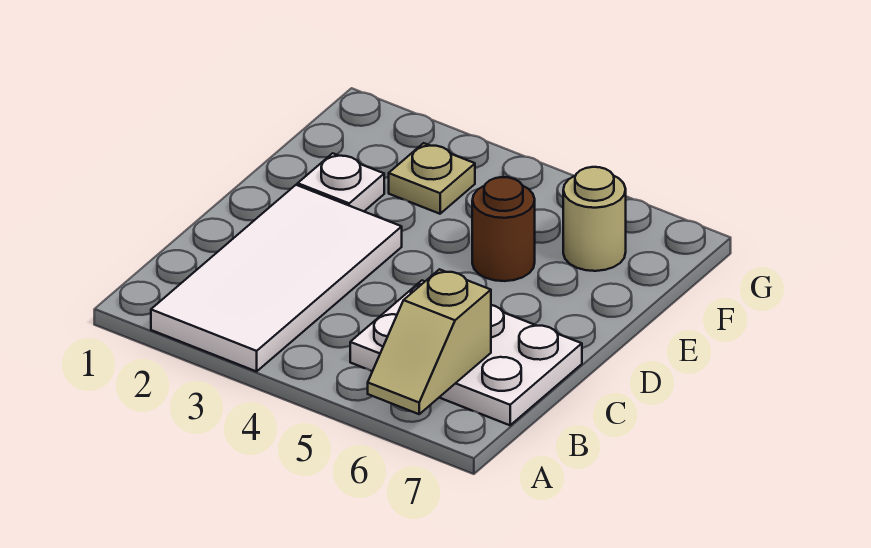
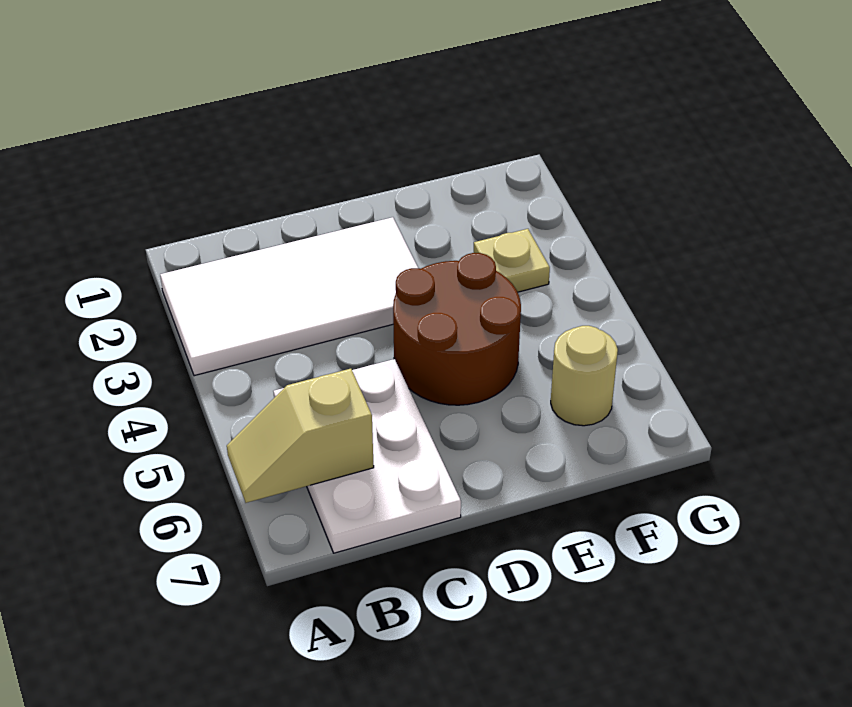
white plate E2 level 1 -> none
brown round brick E5 level 1 -> brown round brick D4:E5 level 1

